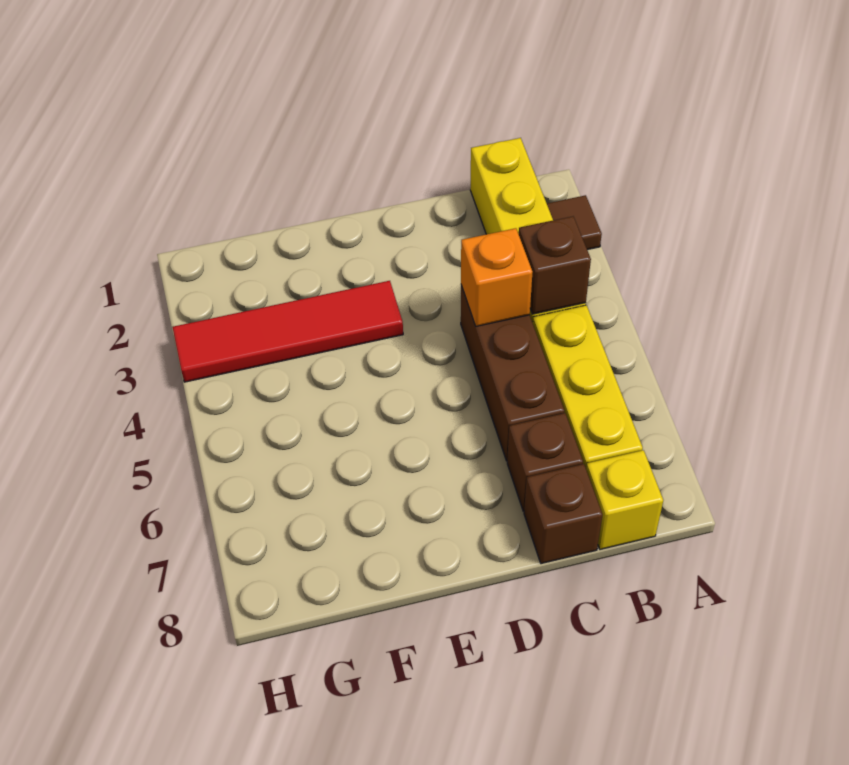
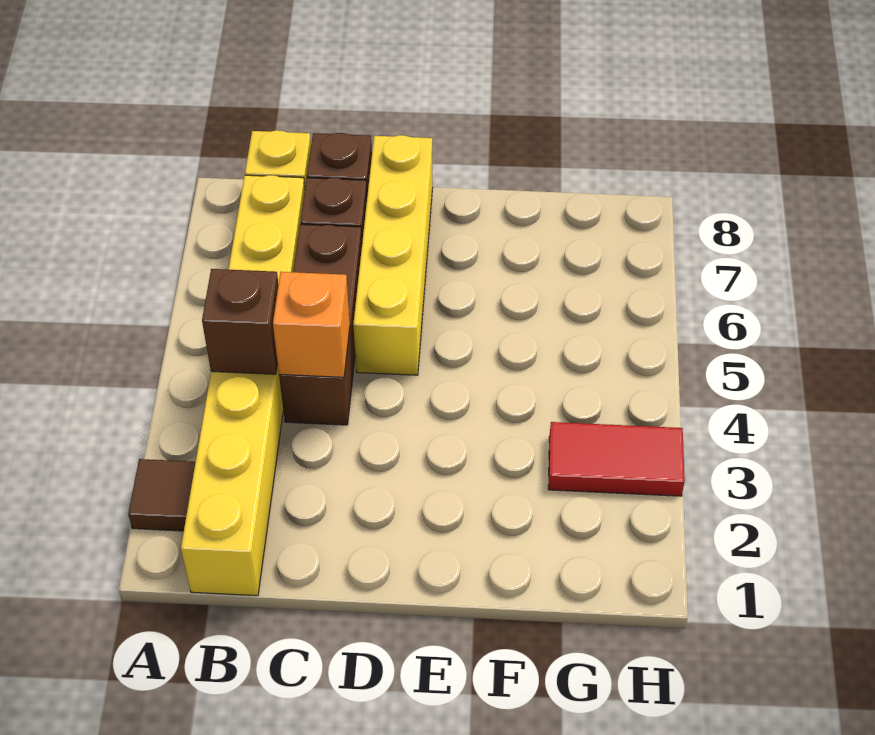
none -> yellow brick D5:D8 level 1
red tile E3:H3 level 1 -> red tile G3:H3 level 1

